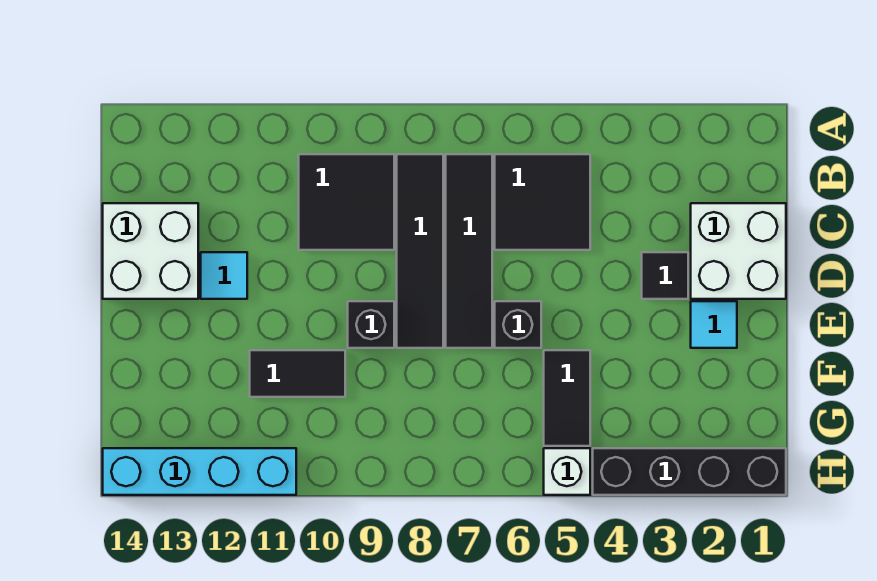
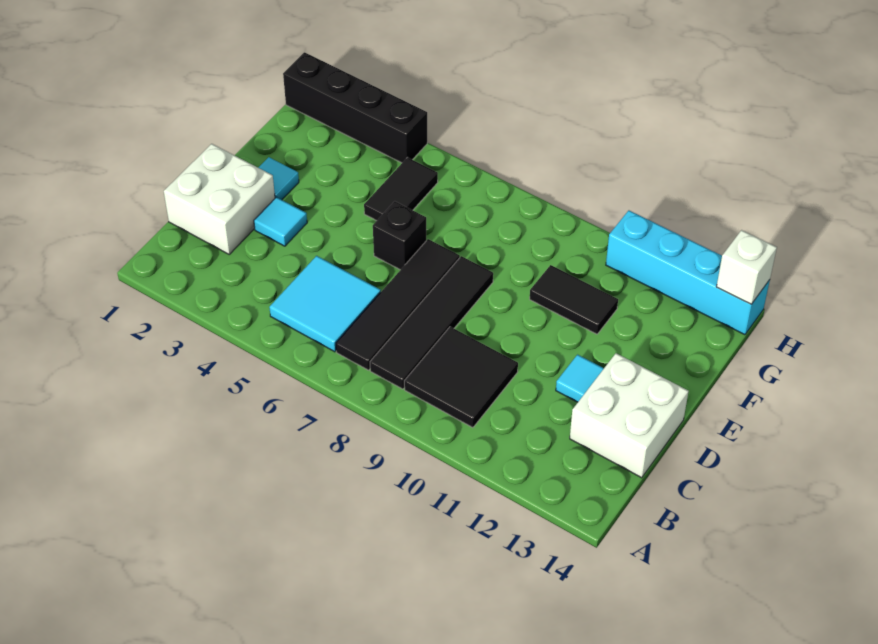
black tile B5:C6 level 1 -> cyan tile B5:C6 level 1
black tile D3 level 1 -> cyan tile D3 level 1
black brick E9 level 1 -> none
white brick H5 level 1 -> white brick H14 level 2

